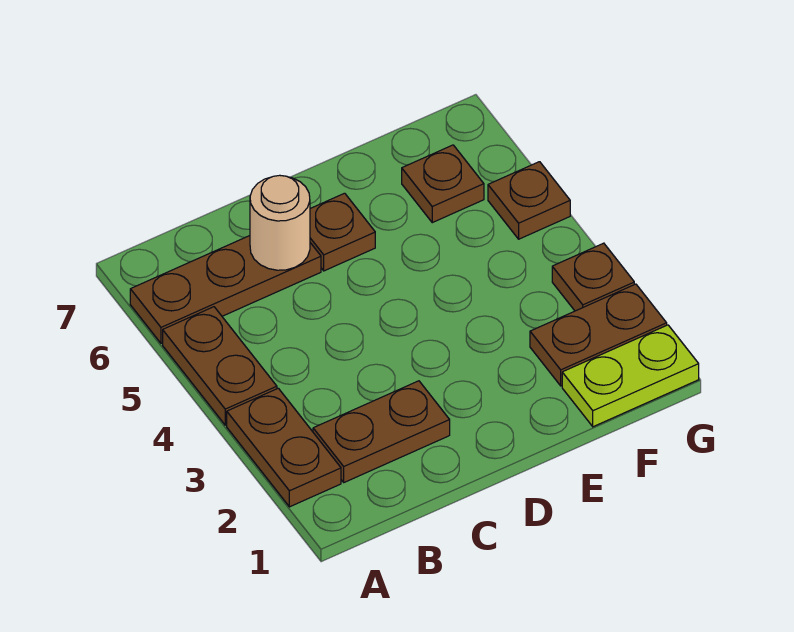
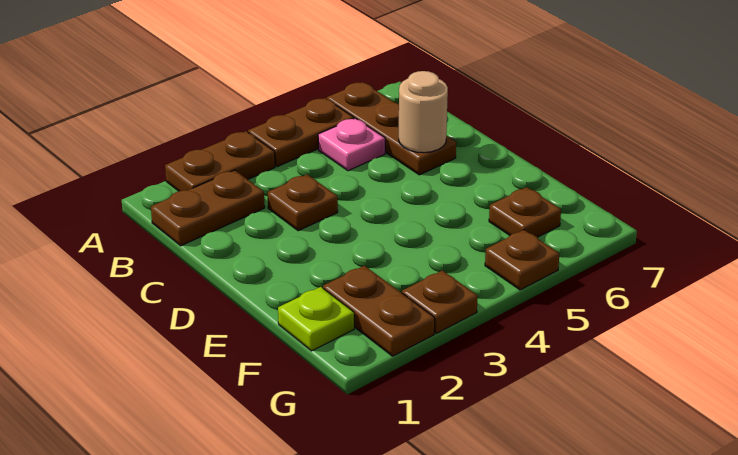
brown plate B2:C2 level 1 -> brown plate B1:B2 level 1
none -> pink plate B5 level 1
brown plate D6 level 1 -> brown plate C3 level 1
lime plate F1:G1 level 1 -> lime plate F1 level 1

